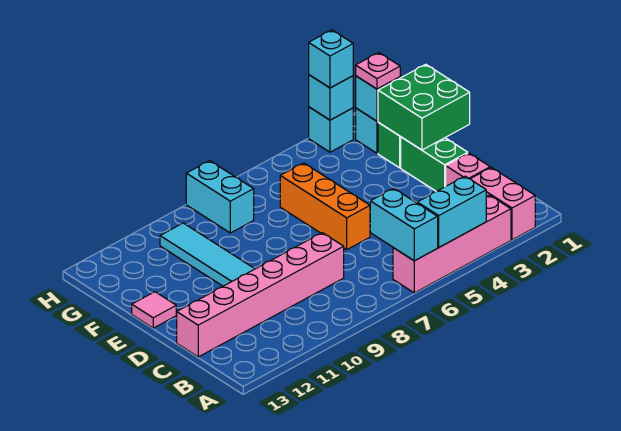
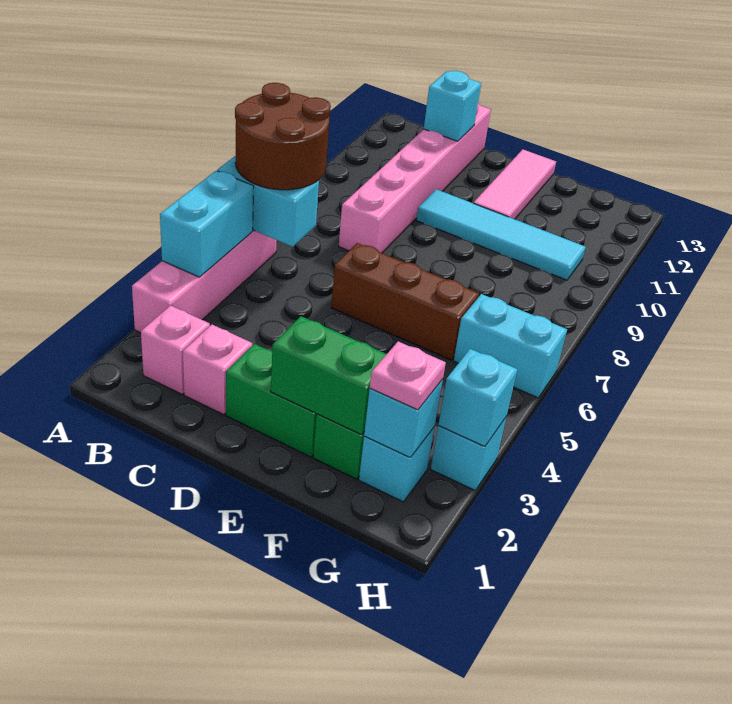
pink brick A2:B2 level 1 -> pink brick B2 level 1
none -> brown round brick A6:B7 level 3
orange brick D6:F6 level 1 -> brown brick D6:F6 level 1
green brick E1:F2 level 2 -> green brick E2:F2 level 2
pink tile E13 level 1 -> pink tile E11:E13 level 1
cyan brick G8:H8 level 1 -> cyan brick G6:H6 level 1
cyan brick H3 level 3 -> cyan brick C12 level 2

